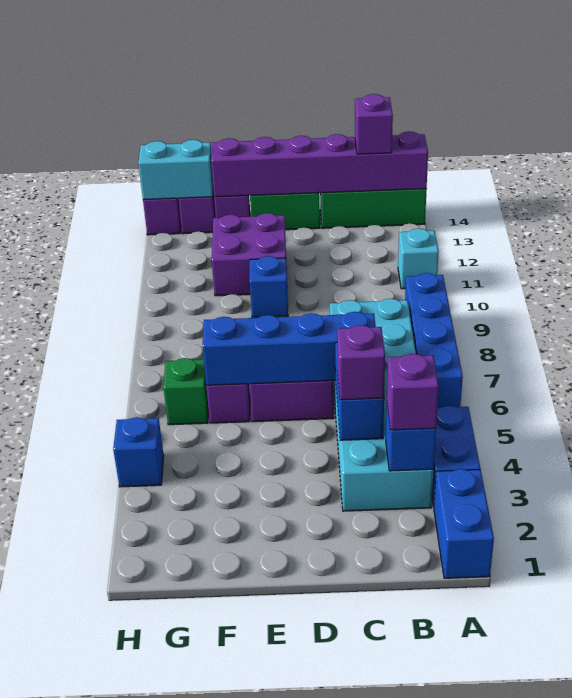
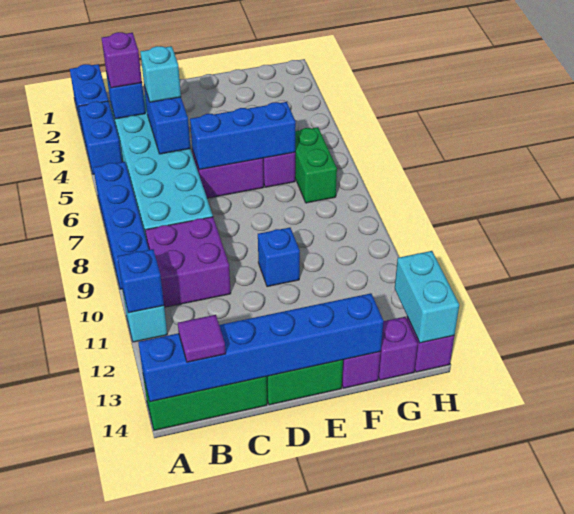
purple brick A14:F14 level 2 -> blue brick A14:F14 level 2
purple brick B14 level 3 -> purple tile B14 level 3
purple brick C4 level 3 -> cyan brick C4 level 3
blue brick C6:F6 level 2 -> blue brick D6:F6 level 2
purple brick E11:F12 level 1 -> purple brick B9:C10 level 1
green brick G6 level 1 -> green brick G6:G7 level 1
cyan brick G14:H14 level 2 -> cyan brick H13:H14 level 2
blue brick H4 level 1 -> blue brick A11 level 2

